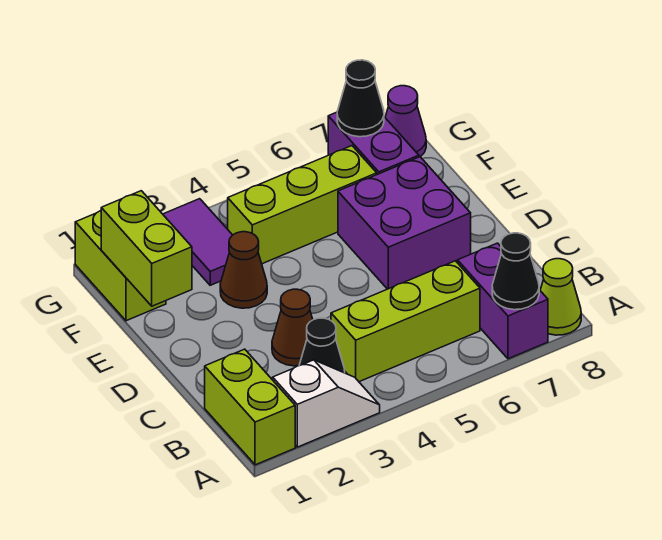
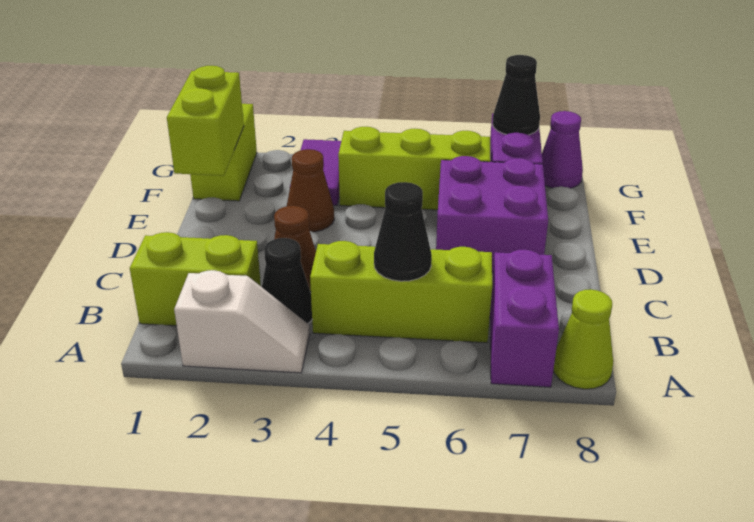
lime brick A1:B1 level 1 -> lime brick B1:B2 level 1
black cone A7 level 2 -> black cone B5 level 2

